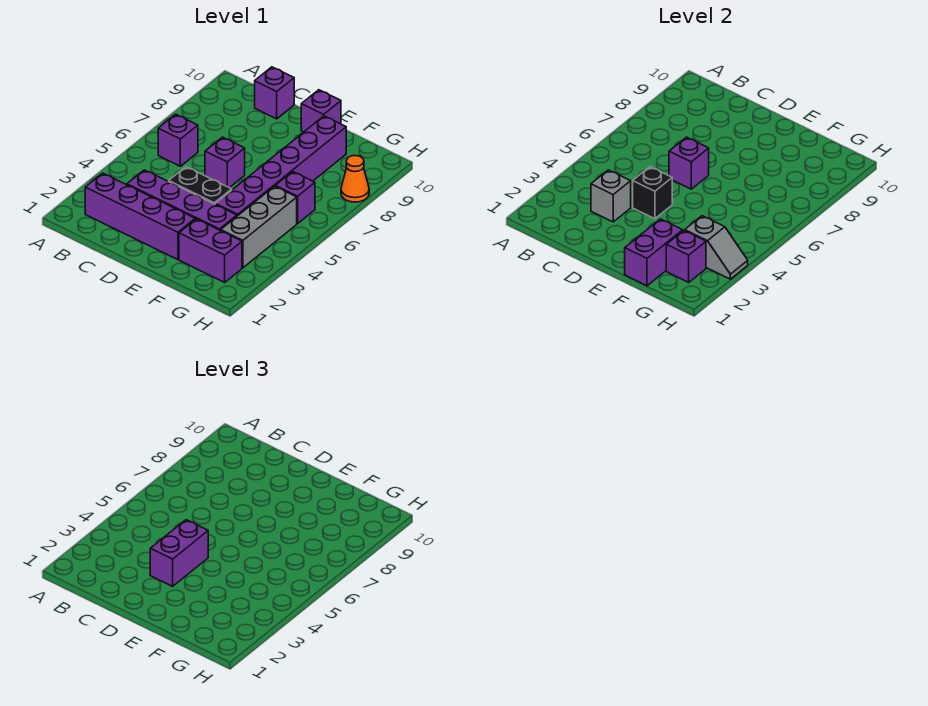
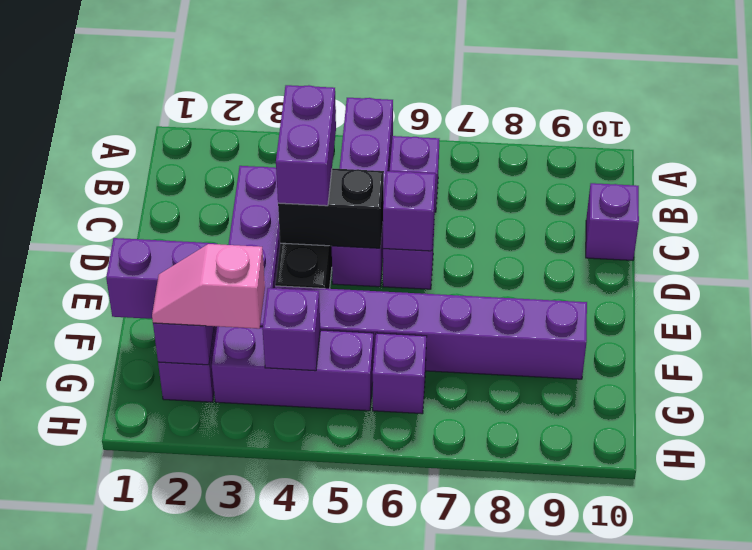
purple brick B2:E2 level 1 -> purple brick A5:D5 level 1
grey brick C3 level 2 -> none
purple brick D3:D4 level 3 -> purple brick C4:D4 level 3
black brick D4 level 2 -> black brick D4:D5 level 2
purple brick E10 level 1 -> purple brick G4 level 2
none -> pink slope G2:G3 level 3 top 3
grey brick G3:G5 level 1 -> purple brick G3:G5 level 1
grey slope G3:H3 level 2 top G -> none
orange cone H8 level 1 -> none

